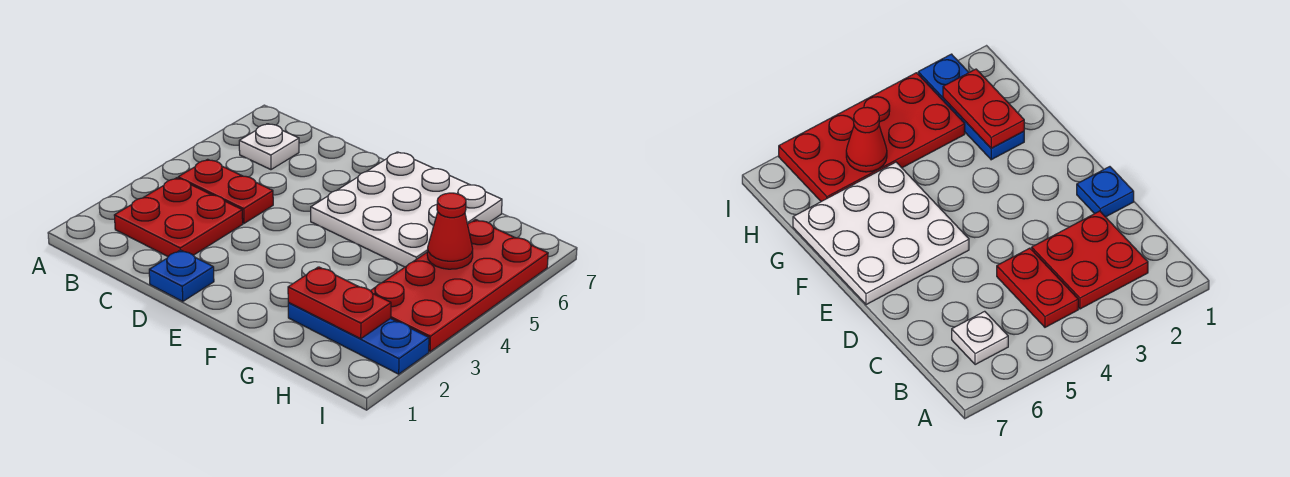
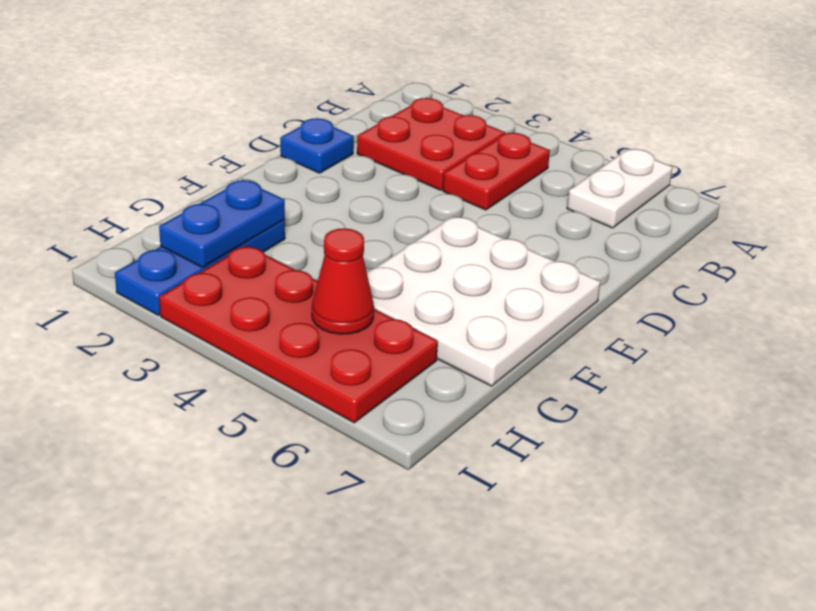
white plate B6 level 1 -> white plate A6:B6 level 1
red plate G2:H2 level 2 -> blue plate G2:H2 level 2

